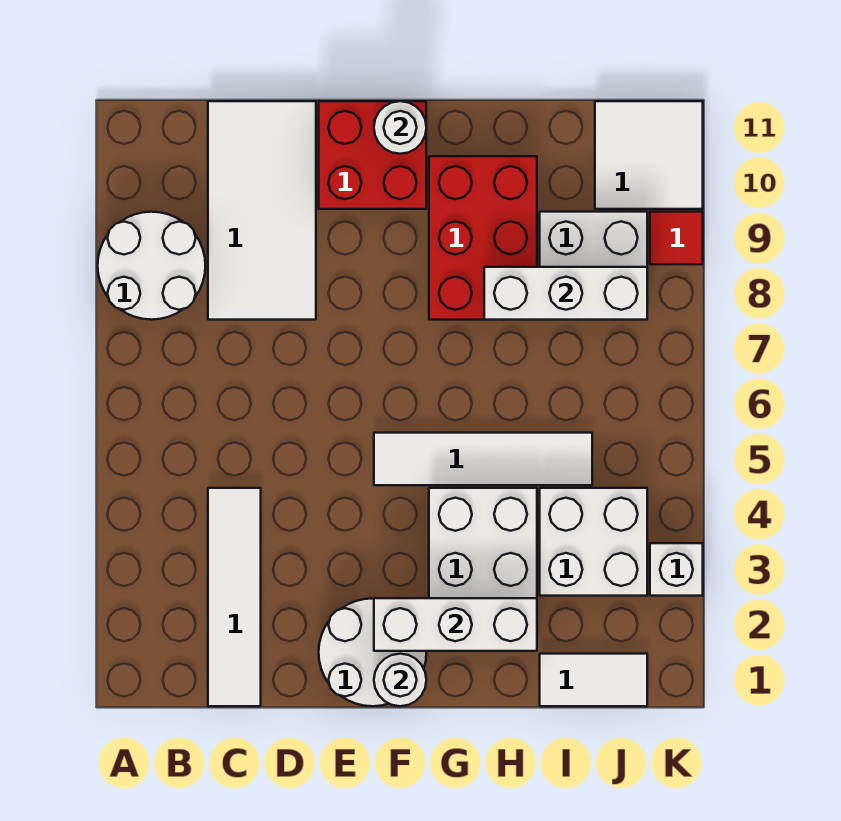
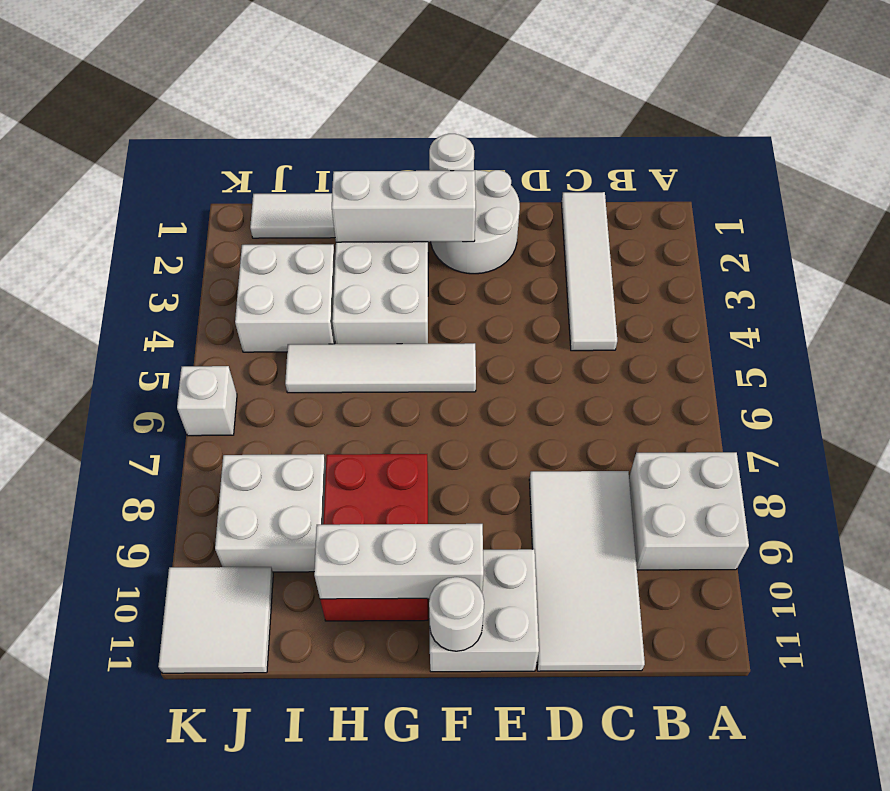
white round brick A8:B9 level 1 -> white brick A8:B9 level 1
red brick E10:F11 level 1 -> white brick E10:F11 level 1
white brick H8:J8 level 2 -> white brick F10:H10 level 2
white brick K3 level 1 -> white brick K6 level 1
red tile K9 level 1 -> none

